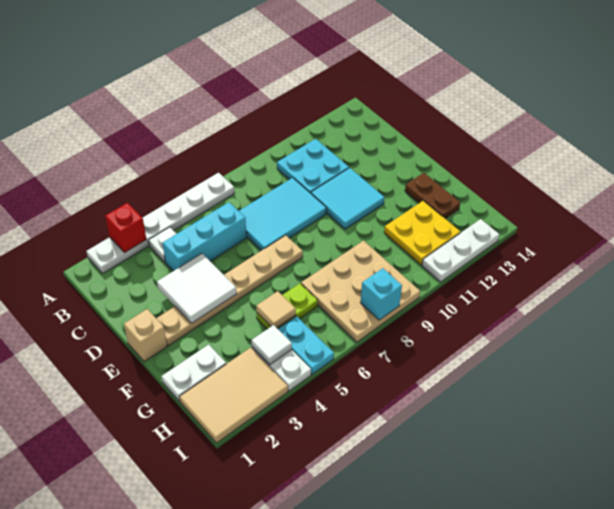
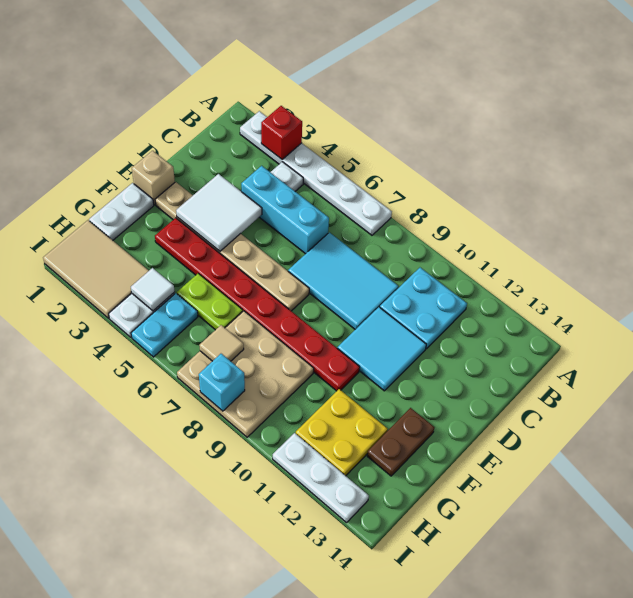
none -> red plate F3:F10 level 1
white plate G1:G2 level 1 -> white plate F1:G1 level 1
tan tile G5 level 2 -> tan tile H7 level 2

